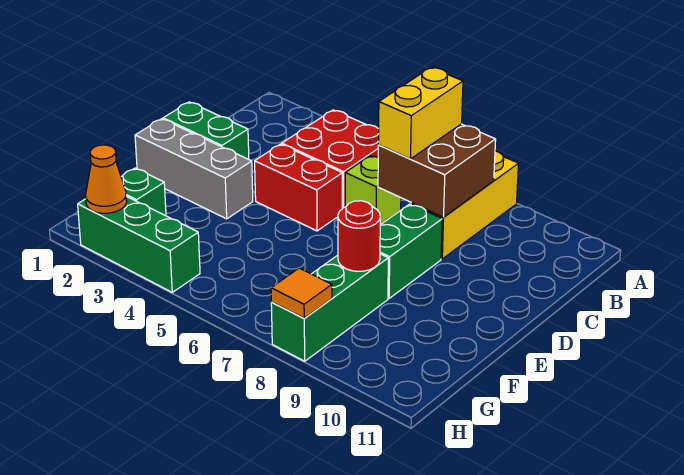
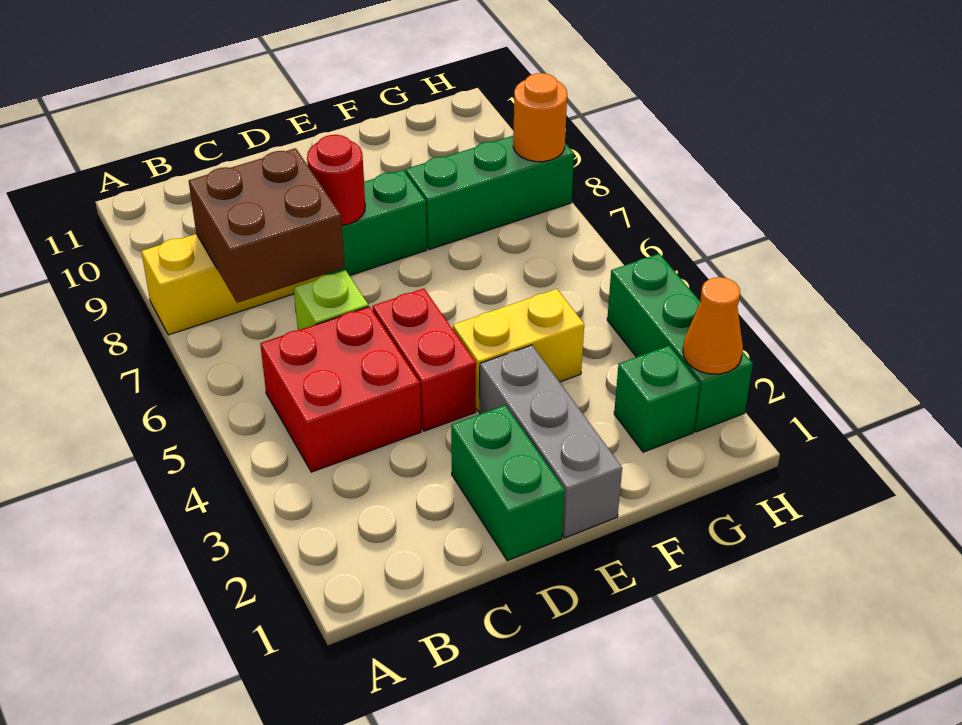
yellow brick B7:C7 level 3 -> yellow brick E4:F4 level 1
red round brick F8 level 2 -> red round brick D8 level 2
orange tile H8 level 2 -> orange round brick H8 level 2

